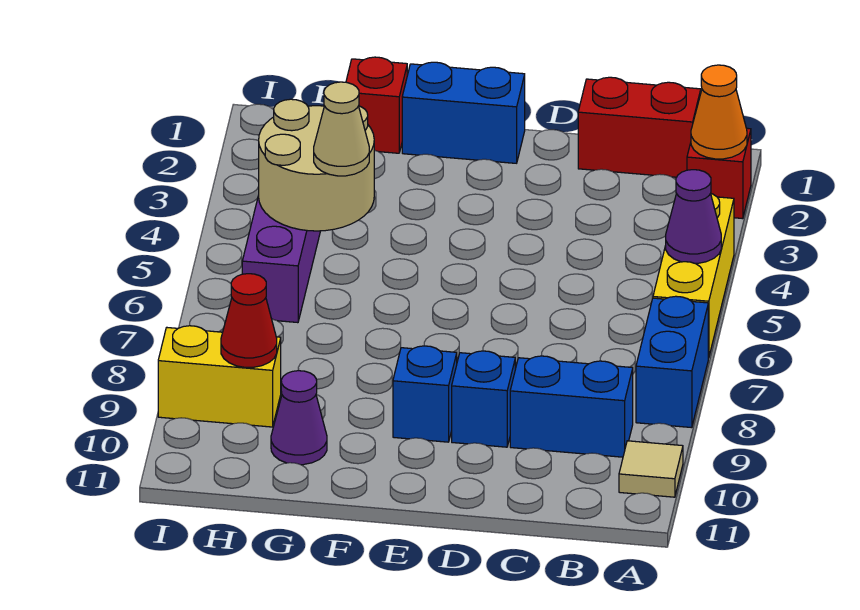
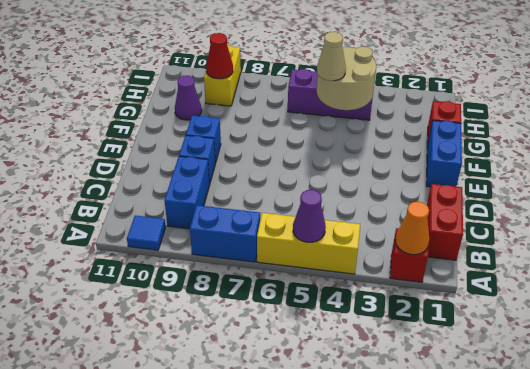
tan tile A10 level 1 -> blue tile A10 level 1

